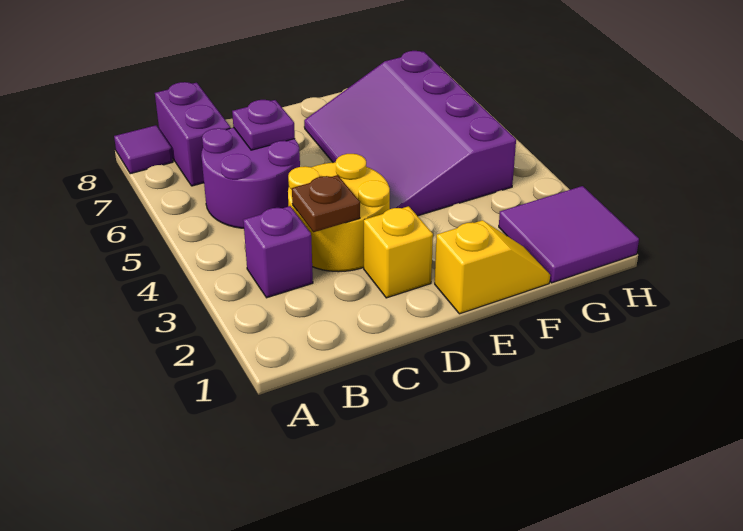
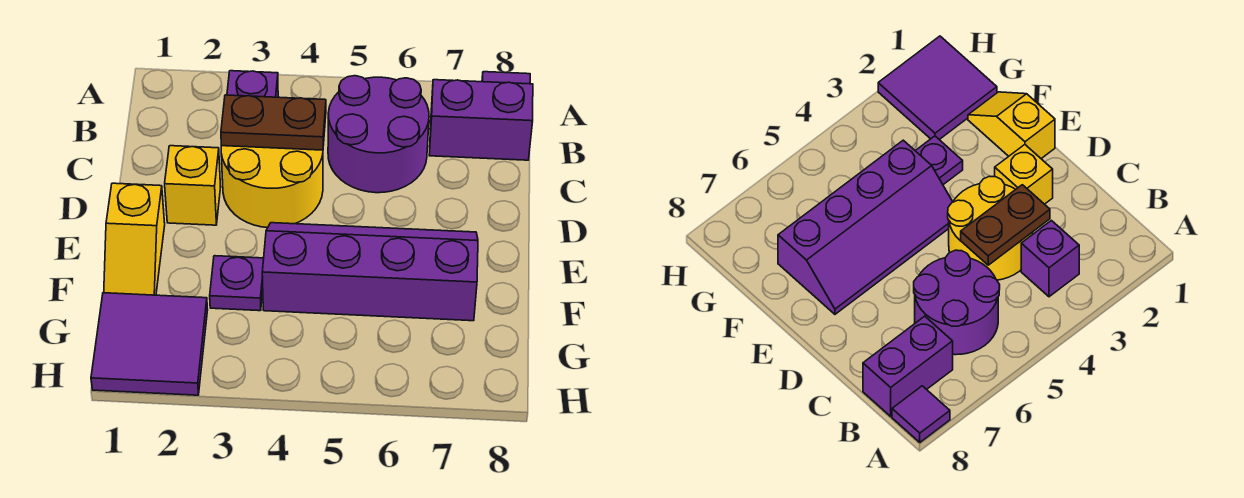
brown plate C3 level 2 -> brown plate C3:C4 level 2
purple plate C6 level 2 -> purple plate F3 level 1
purple slope E4:G7 level 1 top G -> purple slope E4:F7 level 1 top F

